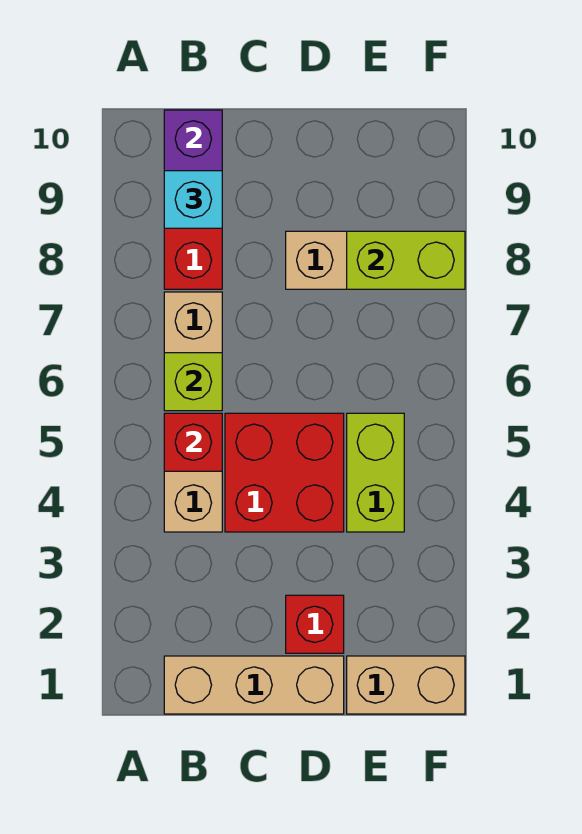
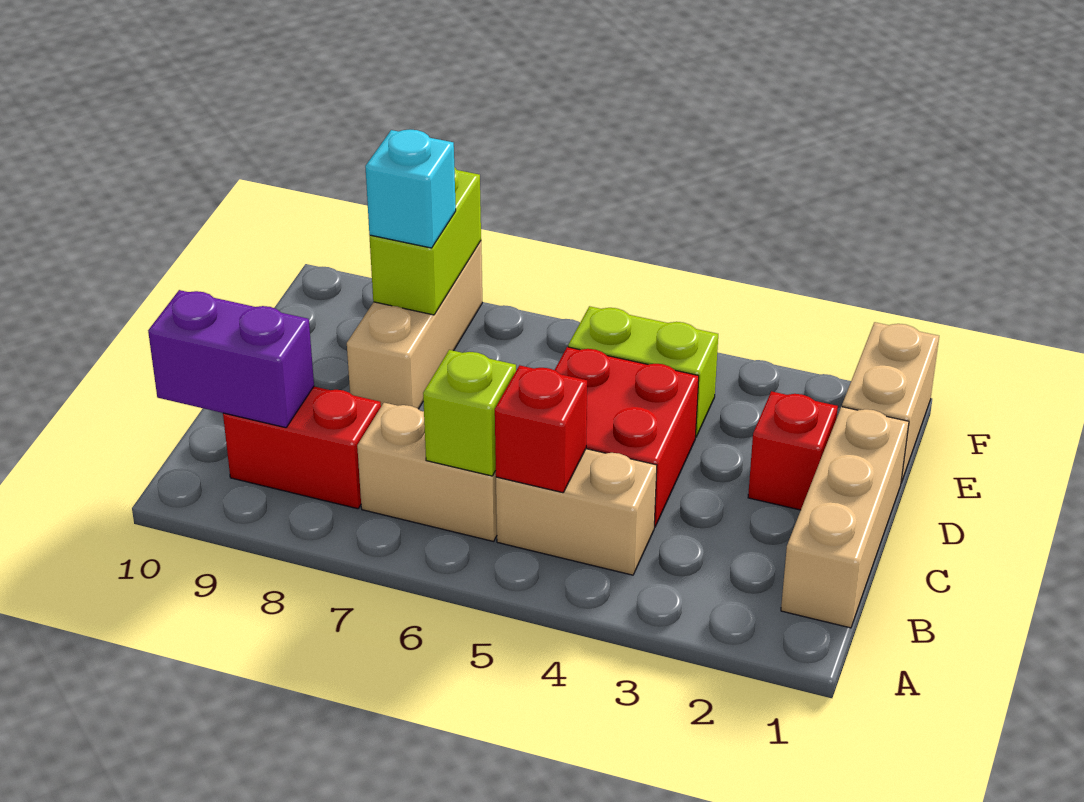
cyan brick B9 level 3 -> cyan brick E8 level 3

